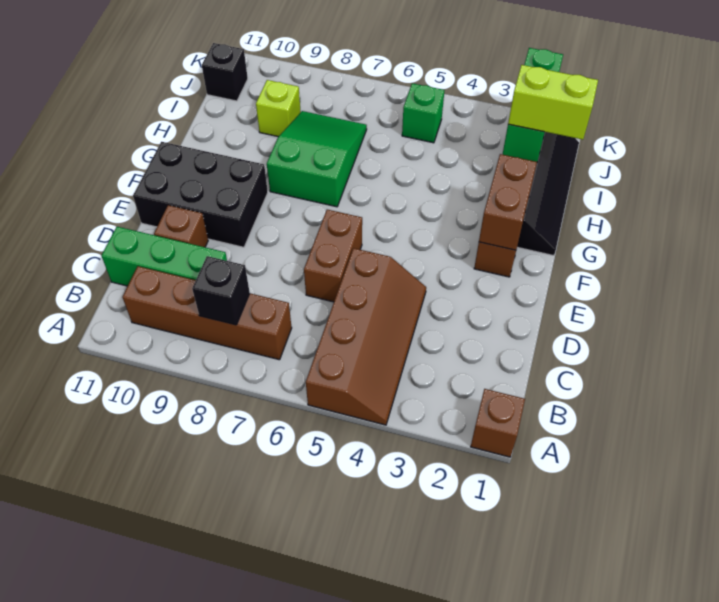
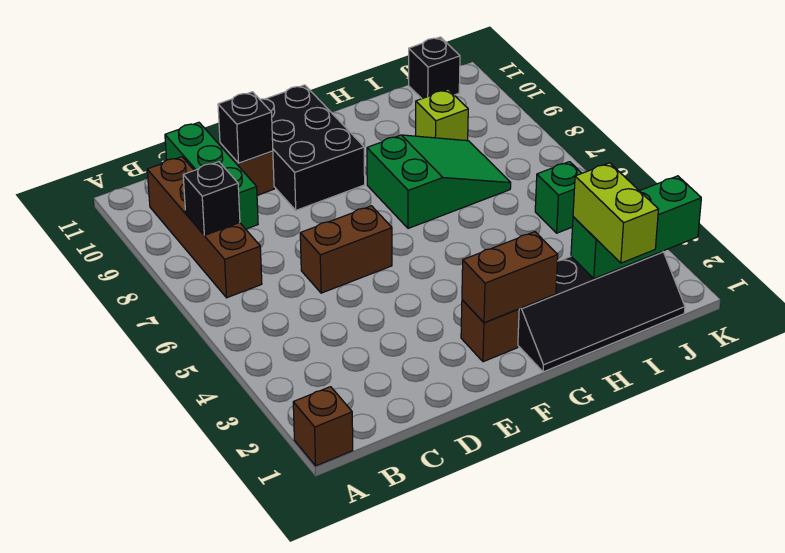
brown slope A4:D5 level 1 top 5 -> none
none -> black brick D10 level 2

